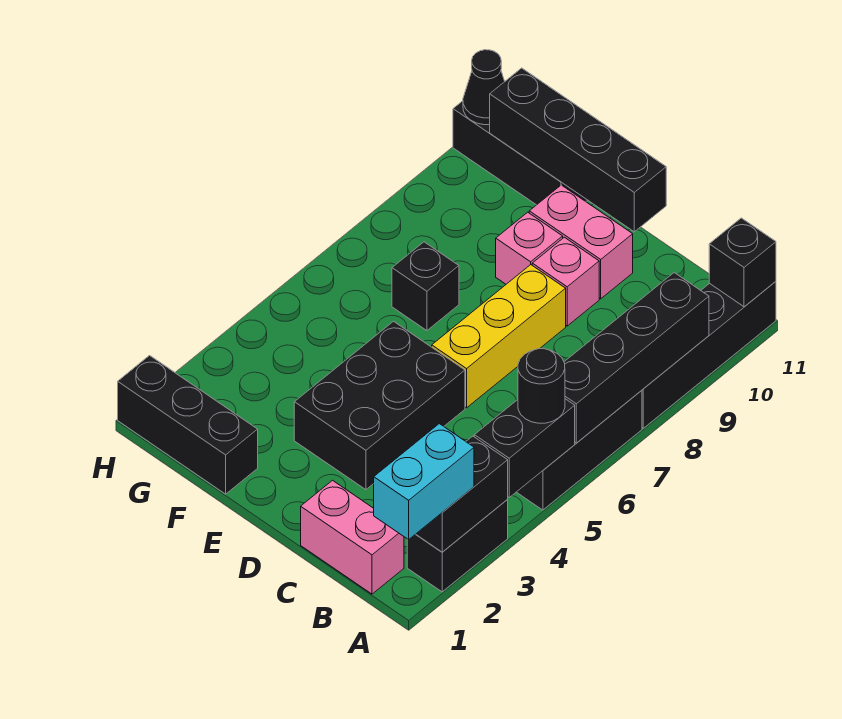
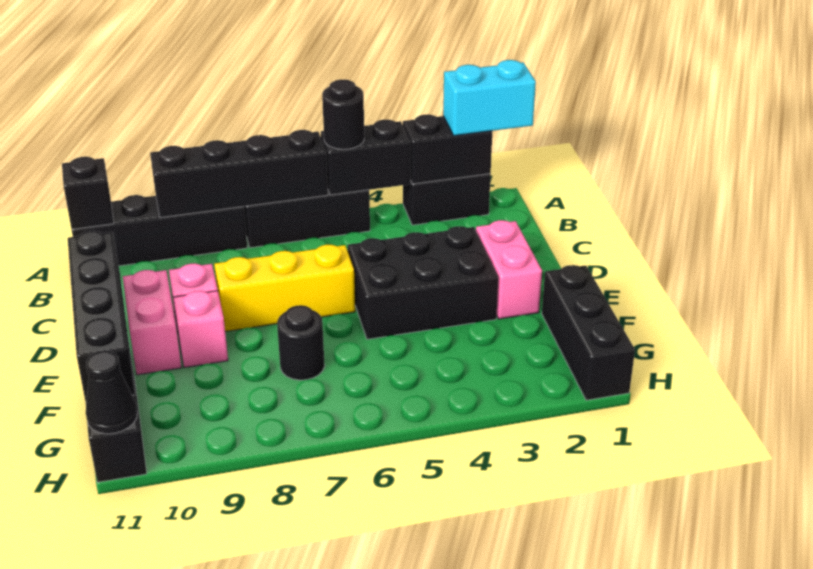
pink brick B1:C1 level 1 -> pink brick D2:E2 level 1
black brick F7 level 1 -> black round brick F7 level 1

